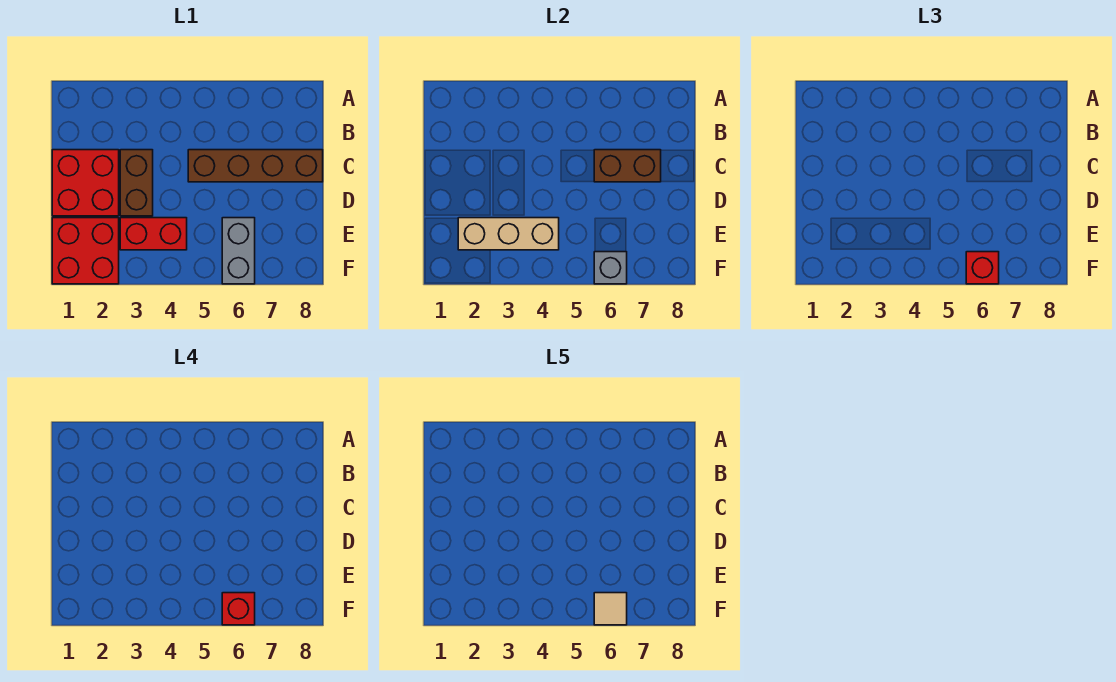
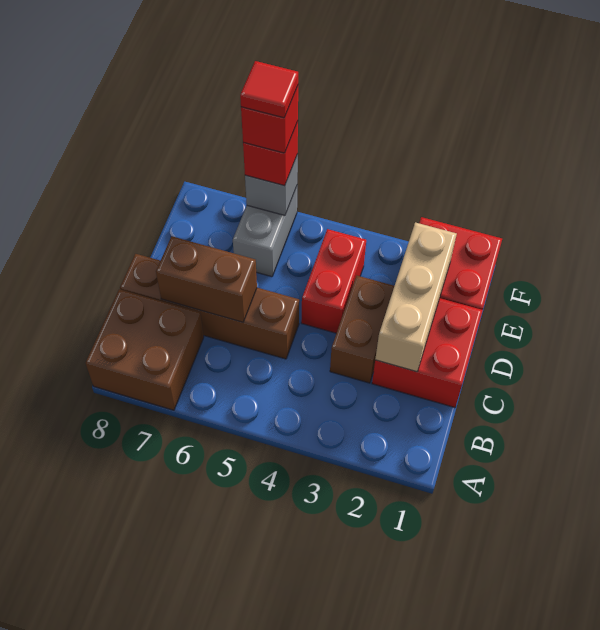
none -> brown brick A7:B8 level 1
tan brick E2:E4 level 2 -> tan brick C2:E2 level 2
red brick E3:E4 level 1 -> red brick D4:E4 level 1
tan tile F6 level 5 -> red tile F6 level 5

